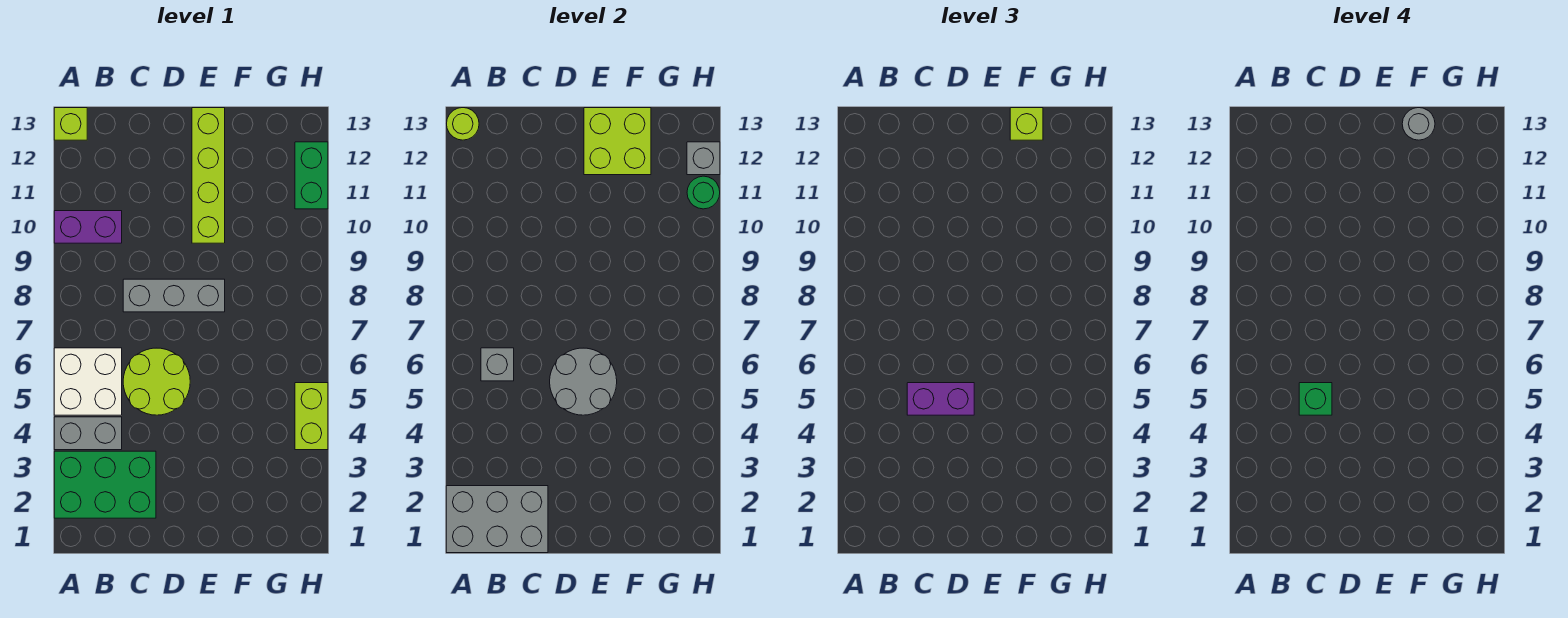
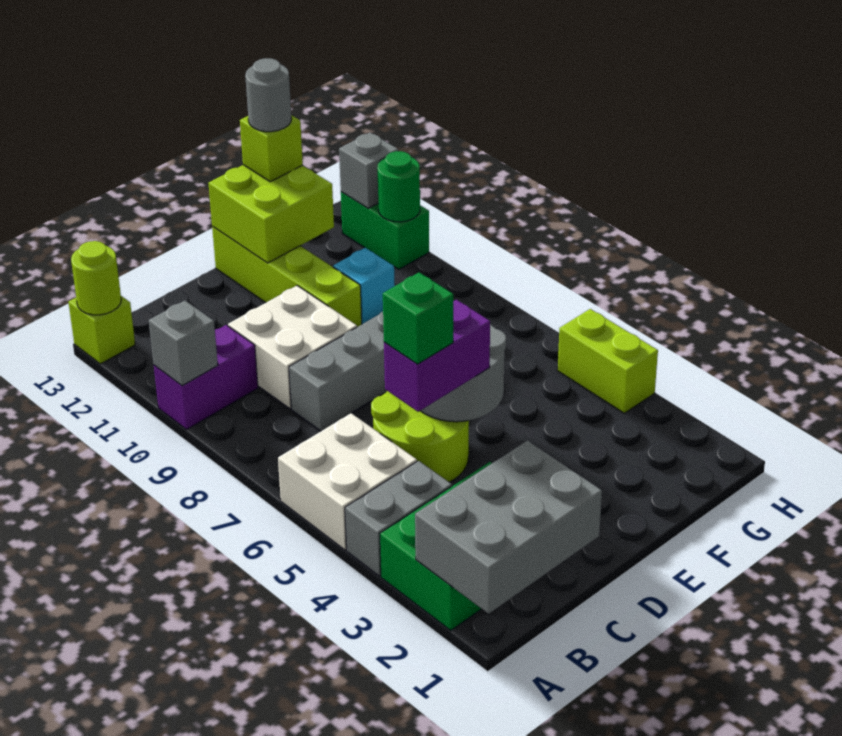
grey brick B6 level 2 -> grey brick A10 level 2
none -> white brick C9:D10 level 1
none -> cyan brick F10 level 1

